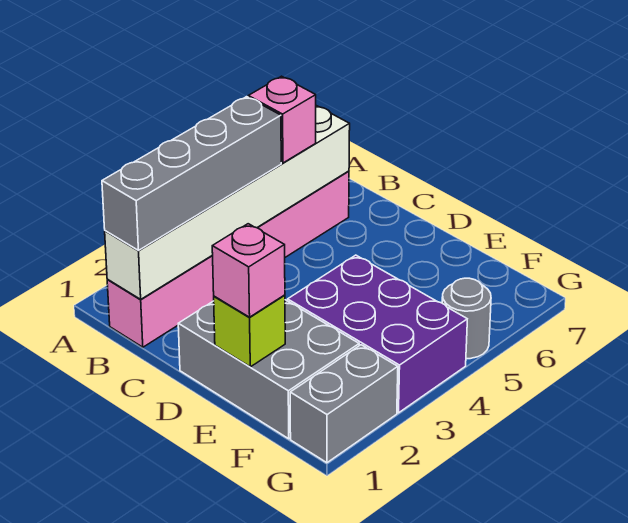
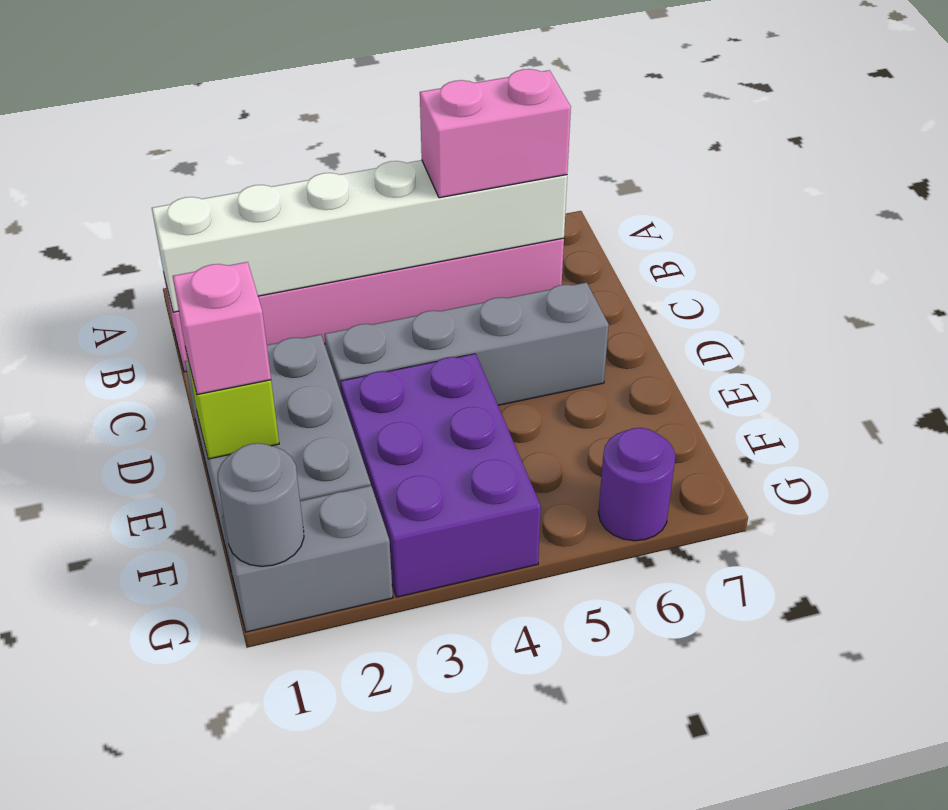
grey brick B1:B4 level 3 -> grey brick D3:D6 level 1
pink brick B5 level 3 -> pink brick B5:B6 level 3
grey round brick G5 level 1 -> grey round brick G1 level 2
none -> purple round brick G6 level 1

